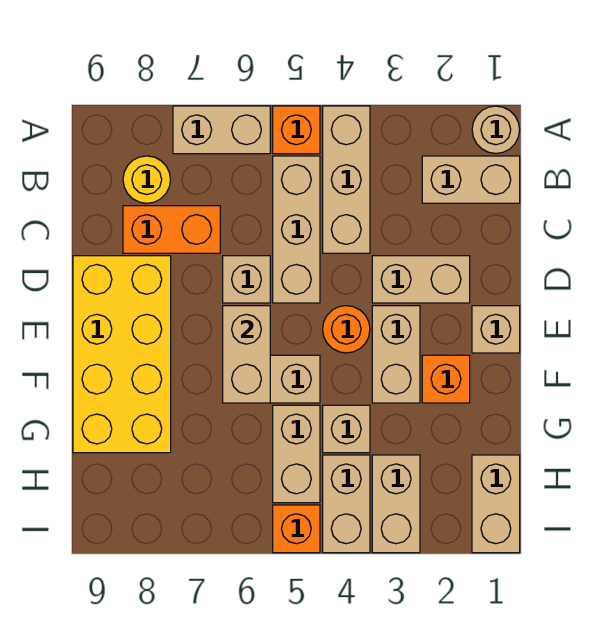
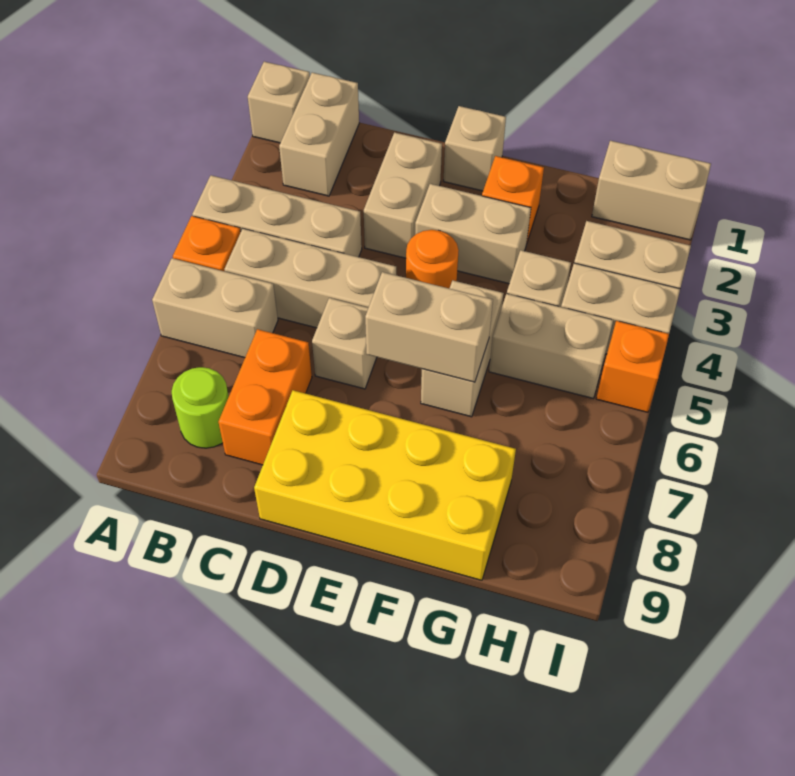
tan round brick A1 level 1 -> tan brick A1 level 1
tan brick A6:A7 level 1 -> tan brick A6:B6 level 1
yellow round brick B8 level 1 -> lime round brick B8 level 1

